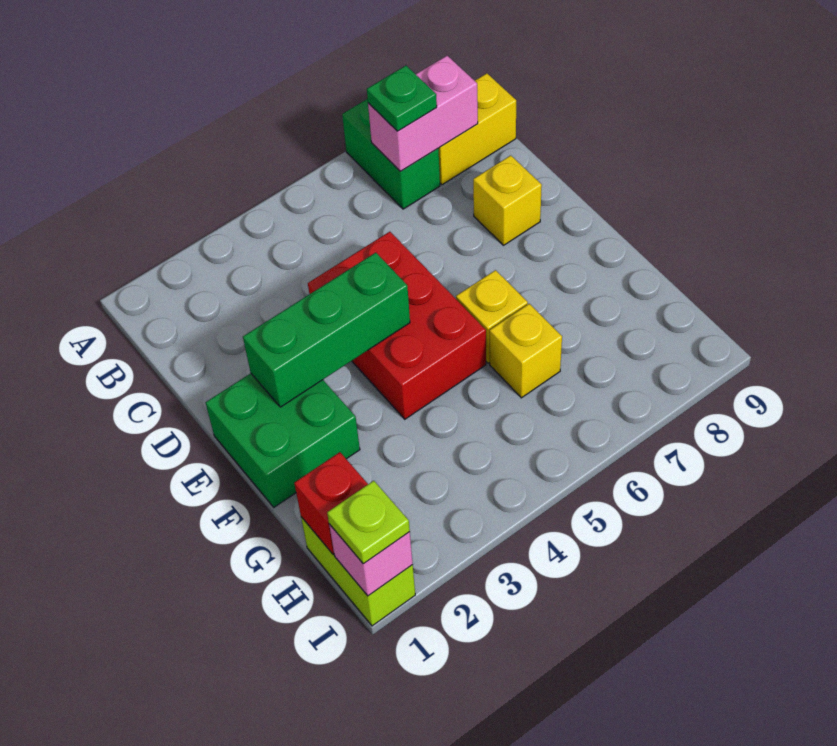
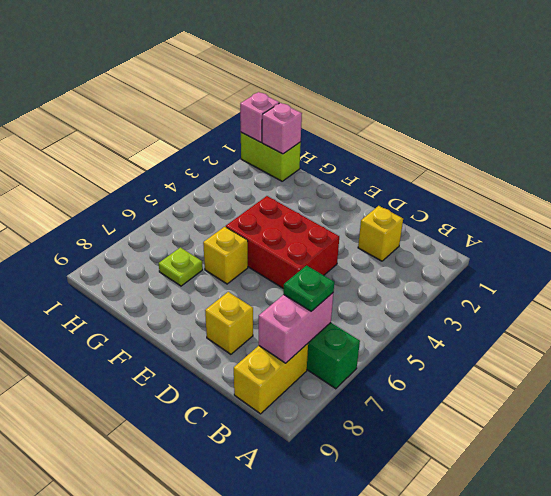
green brick E1:F2 level 1 -> none
green brick E2:E4 level 2 -> none
yellow brick G6 level 1 -> yellow brick C2 level 1
red brick H1 level 2 -> pink brick H1 level 2
lime plate I1 level 3 -> lime plate G7 level 1

